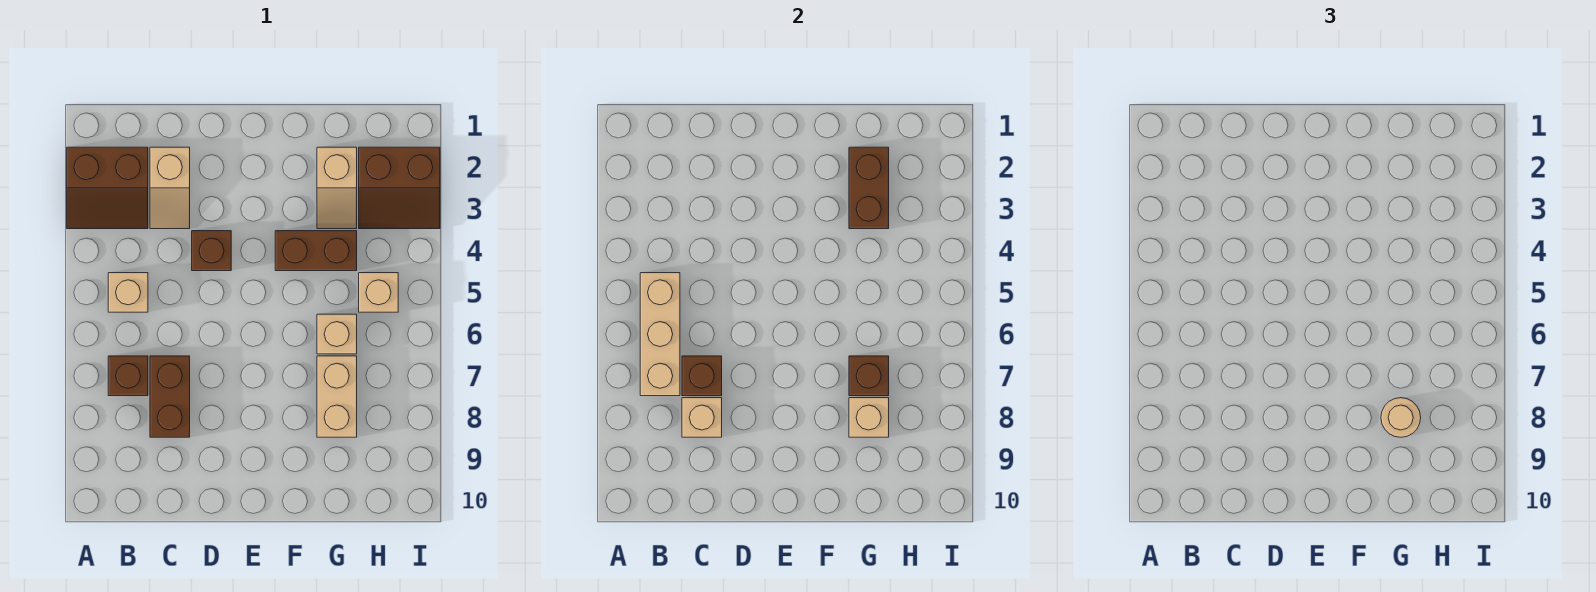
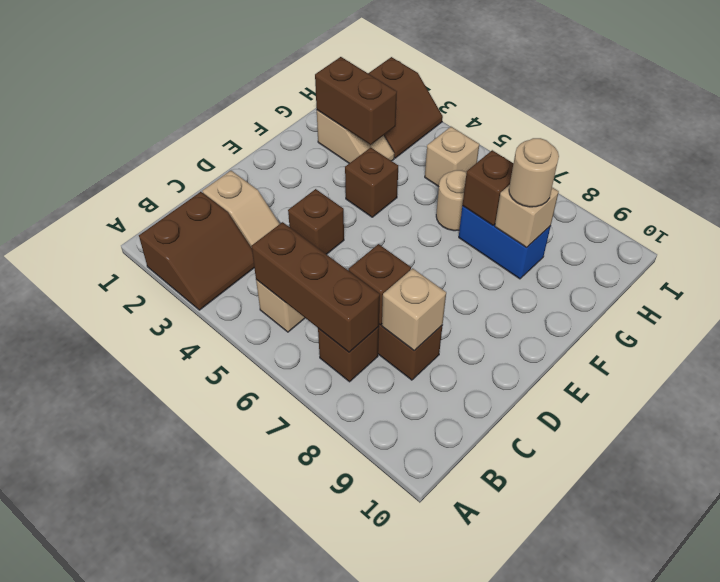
tan brick B5:B7 level 2 -> brown brick B5:B7 level 2
brown brick F4:G4 level 1 -> brown brick F4 level 1
tan brick G6 level 1 -> tan round brick G6 level 1
tan brick G7:G8 level 1 -> blue brick G7:G8 level 1

